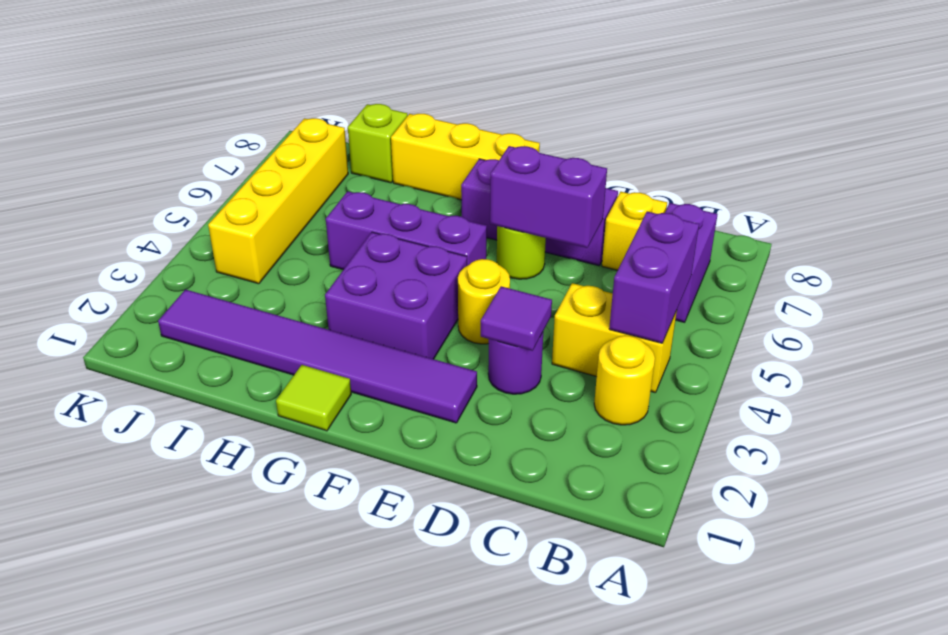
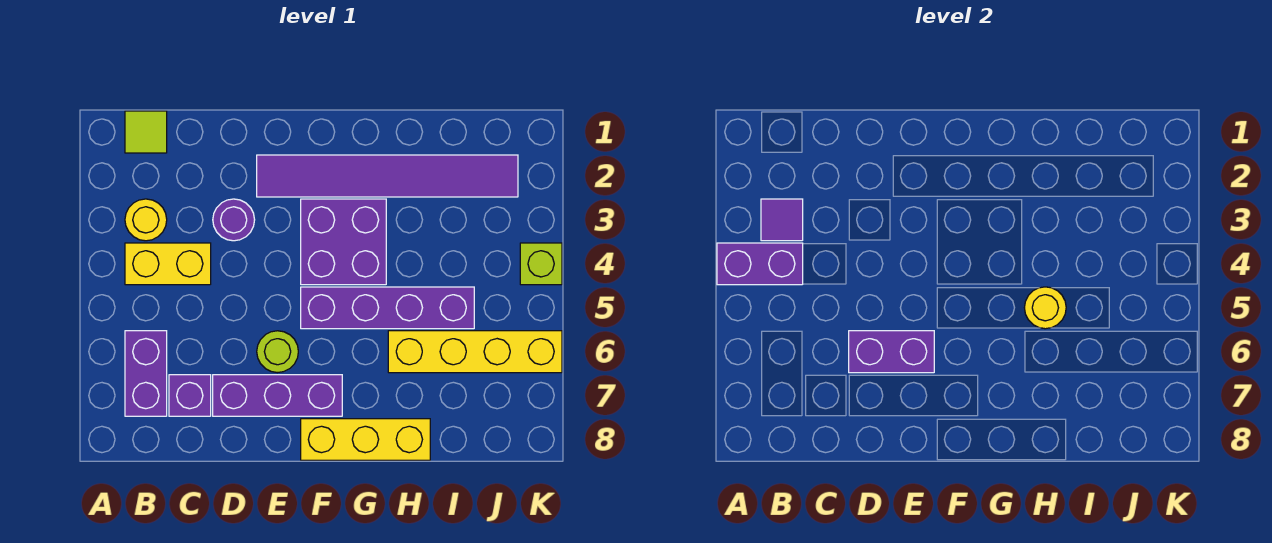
purple brick B4:B5 level 2 -> purple brick A4:B4 level 2
yellow brick C7 level 1 -> purple brick C7 level 1
purple tile D3 level 2 -> purple tile B3 level 2
yellow round brick E4 level 1 -> yellow round brick H5 level 2
purple brick F5:H5 level 1 -> purple brick F5:I5 level 1
lime tile G1 level 1 -> lime tile B1 level 1
lime brick I8 level 1 -> lime brick K4 level 1
yellow brick J4:J7 level 1 -> yellow brick H6:K6 level 1

